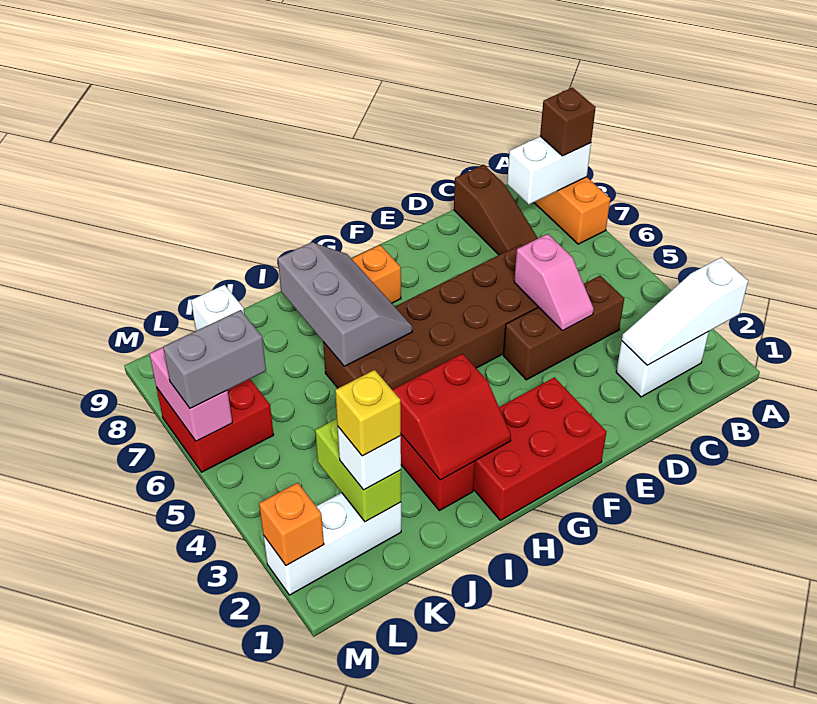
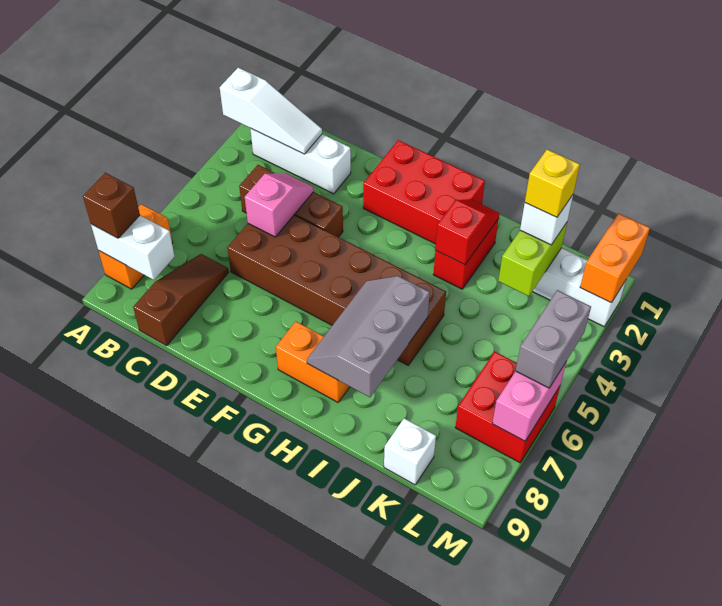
white brick B2:C2 level 1 -> white brick B2:D2 level 1
red slope H2:I3 level 2 top 3 -> red slope I2:I3 level 2 top 3
grey brick L6:M6 level 3 -> grey brick M5:M6 level 3
orange brick M2 level 2 -> orange brick M1:M2 level 2

